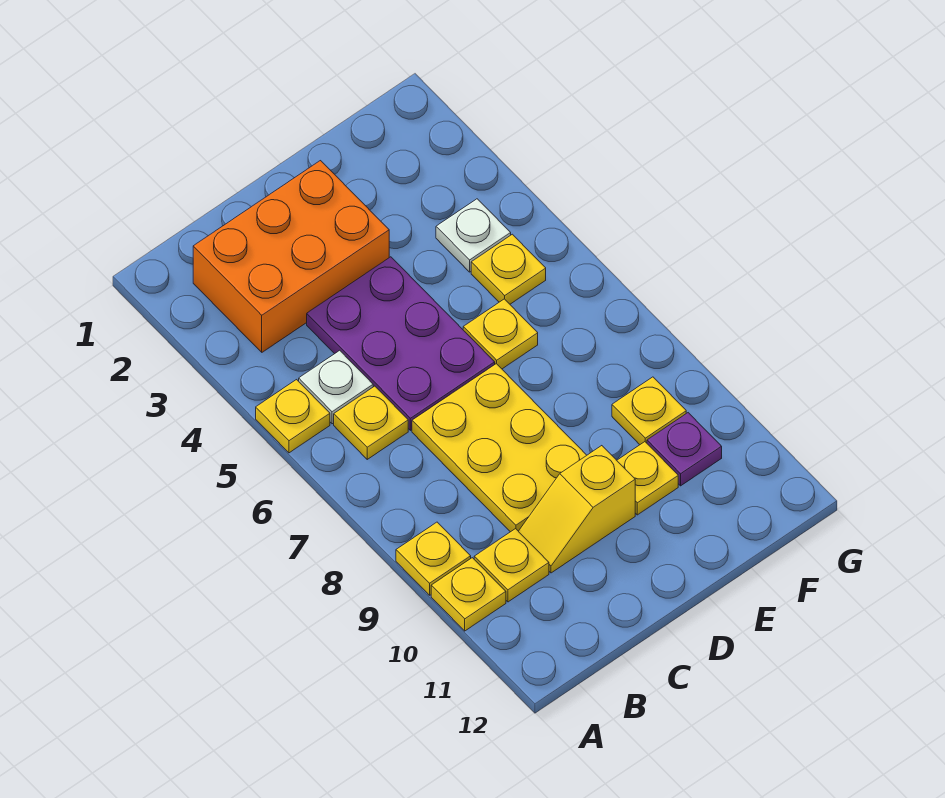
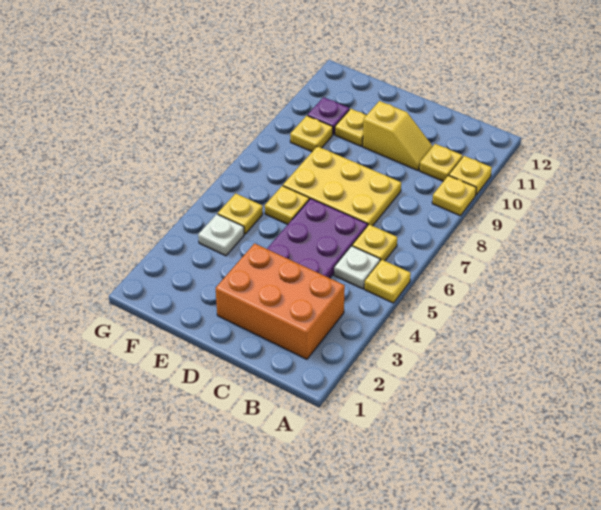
yellow plate C7:D9 level 1 -> yellow plate C7:E8 level 1

